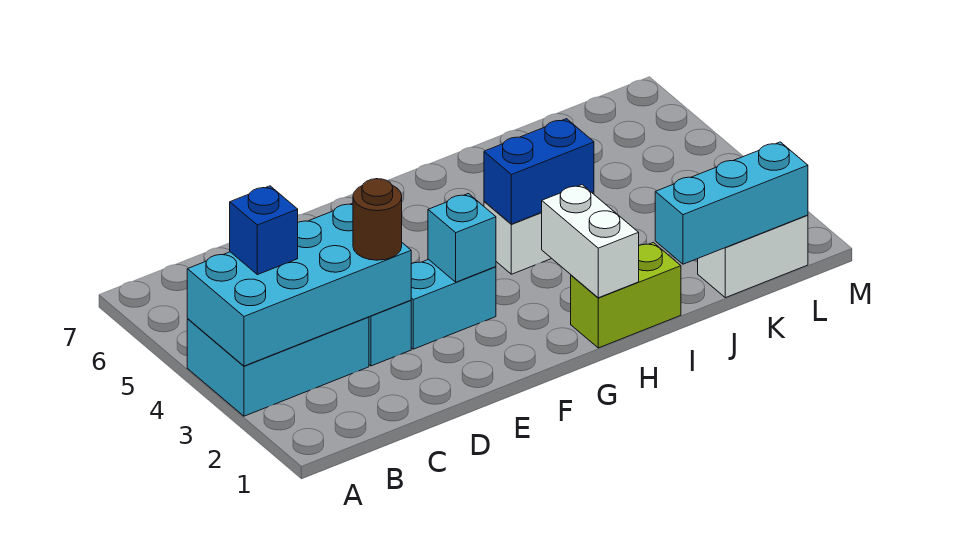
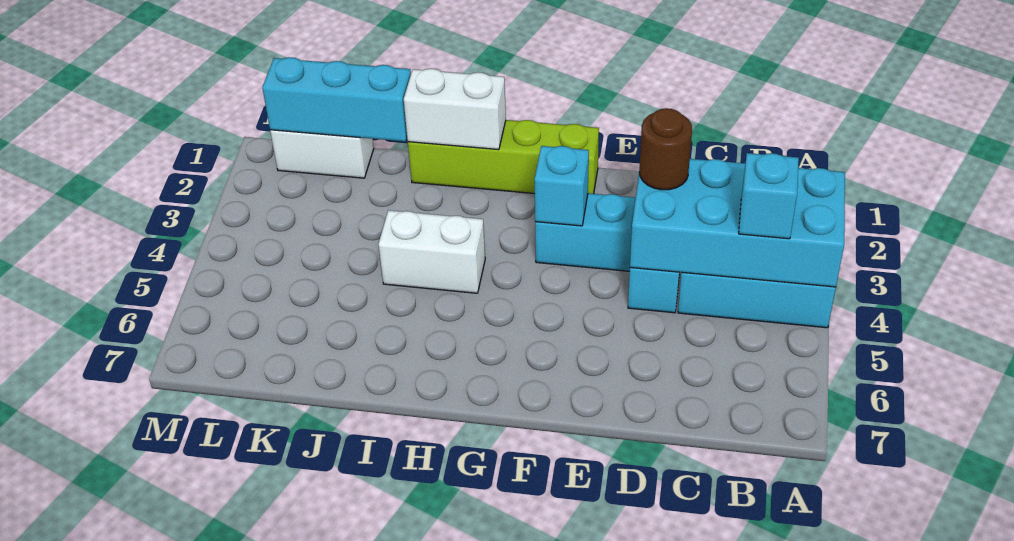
blue brick B4 level 3 -> cyan brick B4 level 3
lime brick H1:I1 level 1 -> lime brick F1:I1 level 1
white brick H1:H2 level 2 -> white brick H1:I1 level 2
blue brick H4:I4 level 2 -> none

